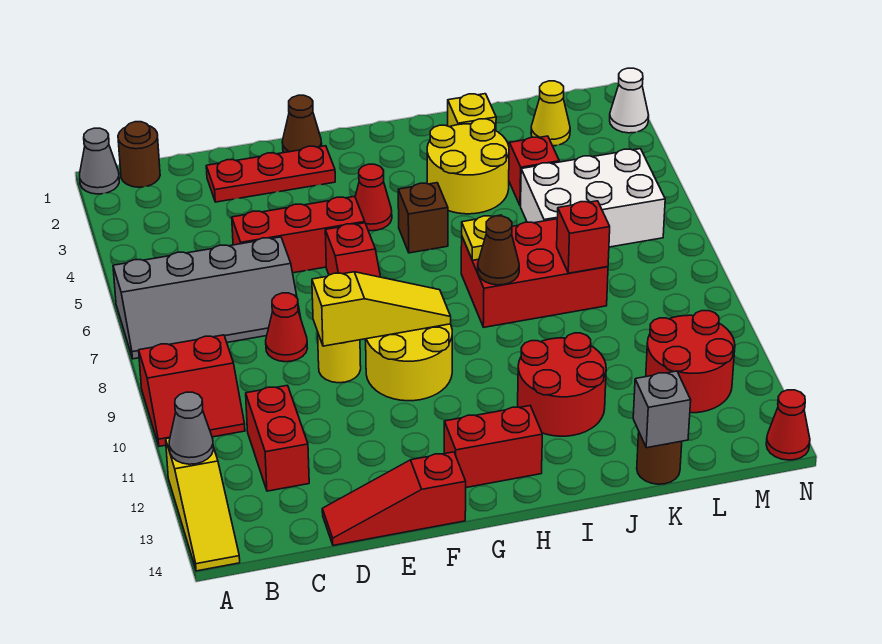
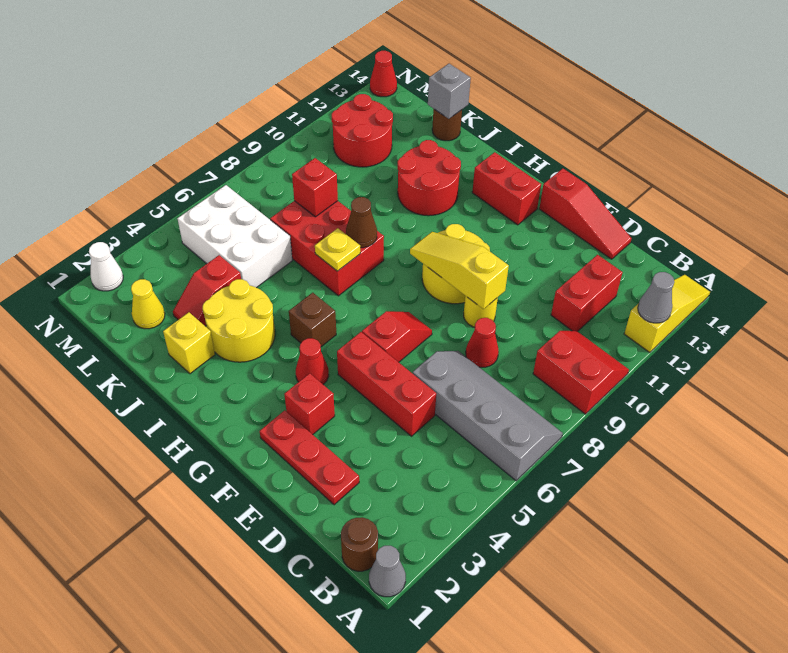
brown cone F1 level 1 -> none
none -> red brick F3 level 1

